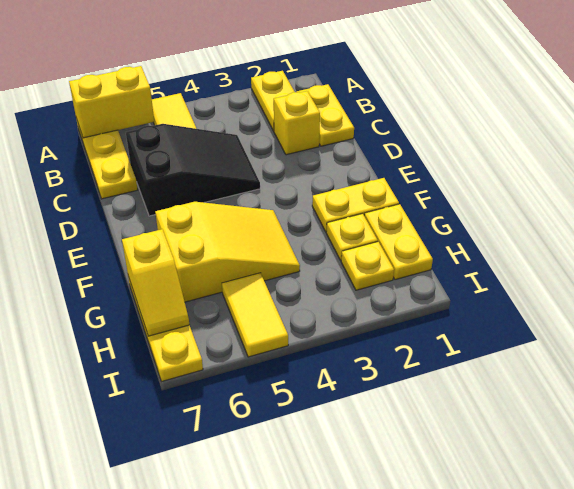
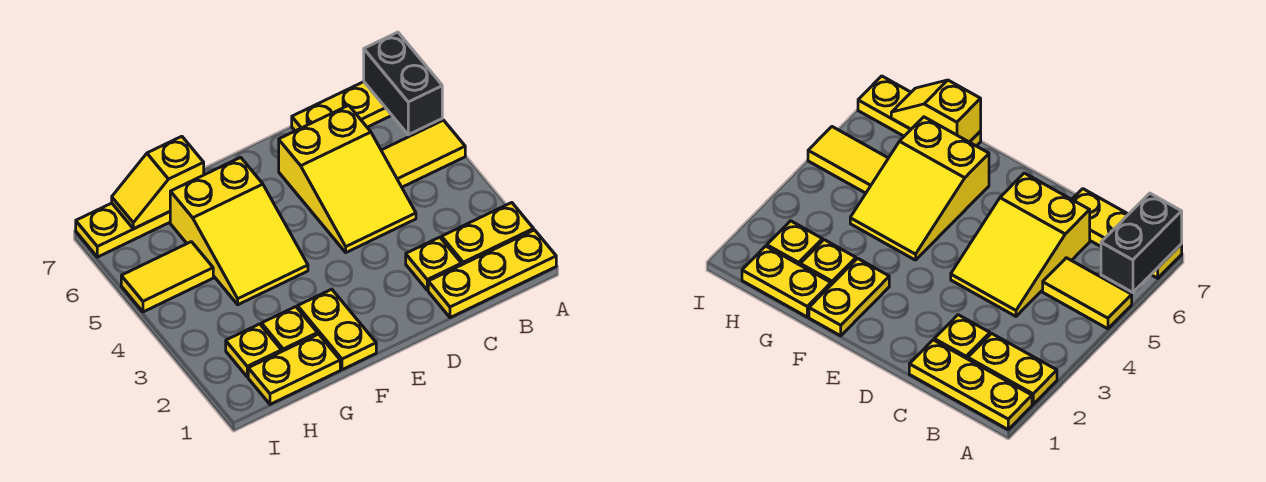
yellow brick A6:A7 level 2 -> black brick A6:A7 level 2
yellow plate B1:C1 level 1 -> yellow plate A1:C1 level 1
yellow brick C2 level 1 -> yellow plate C2 level 1
black slope C4:D6 level 1 top 6 -> yellow slope C4:D6 level 1 top 6

